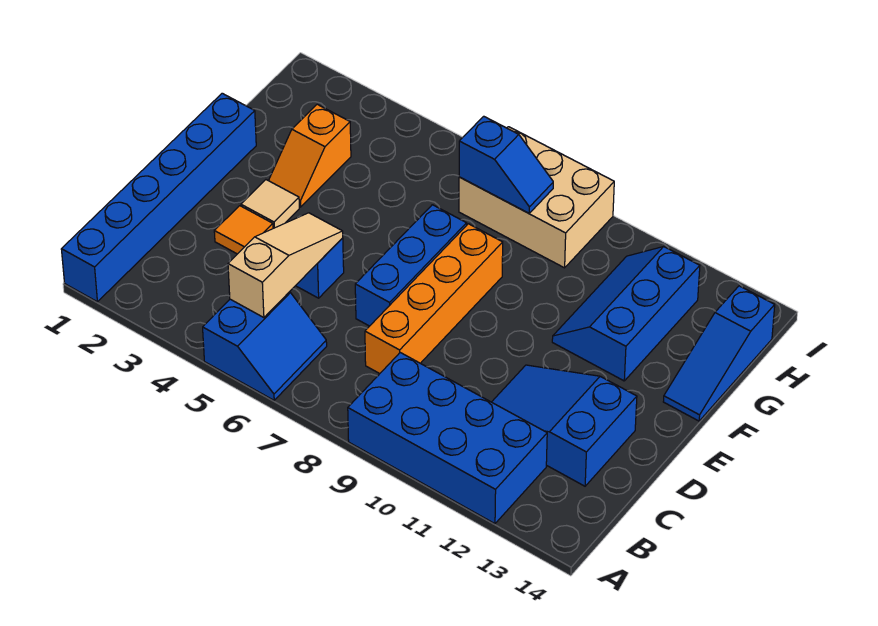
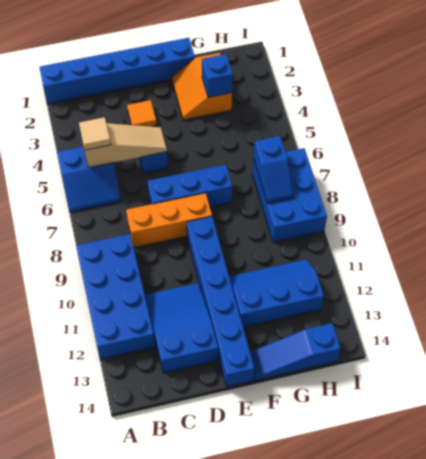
orange brick C8:F8 level 1 -> orange brick C8:E8 level 1
tan tile E3 level 1 -> tan tile B5 level 3
none -> blue brick E9:E14 level 1
orange slope F3:G3 level 1 top G -> orange slope F2:G3 level 1 top G
none -> blue brick G3 level 2
tan brick H7:I9 level 1 -> blue brick H7:I9 level 1

